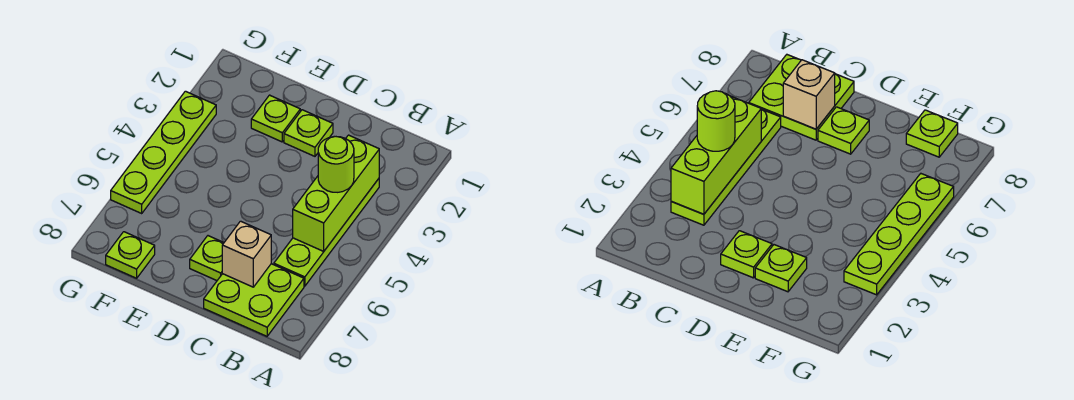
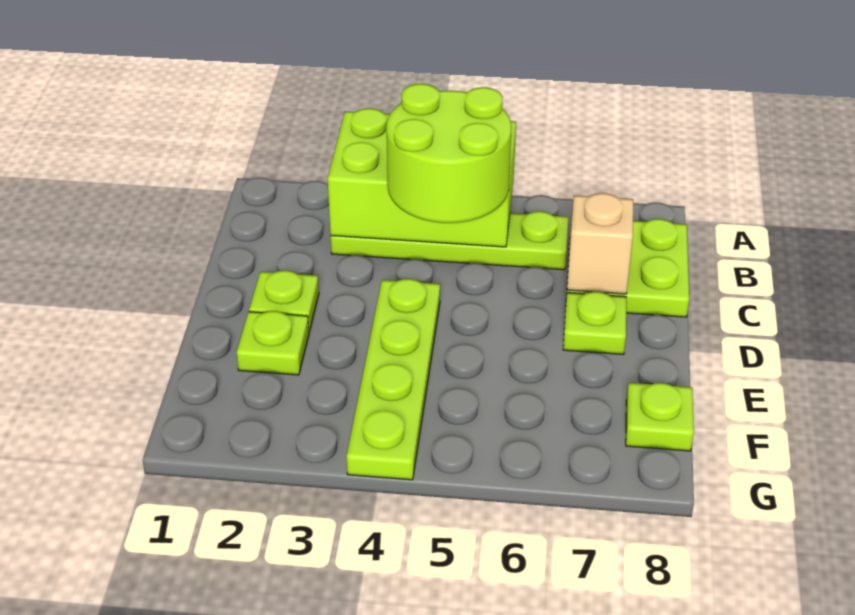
lime brick B3:B5 level 2 -> lime brick A3:B5 level 2
lime round brick B4 level 3 -> lime round brick B4:C5 level 3
lime plate G3:G6 level 1 -> lime plate D4:G4 level 1

